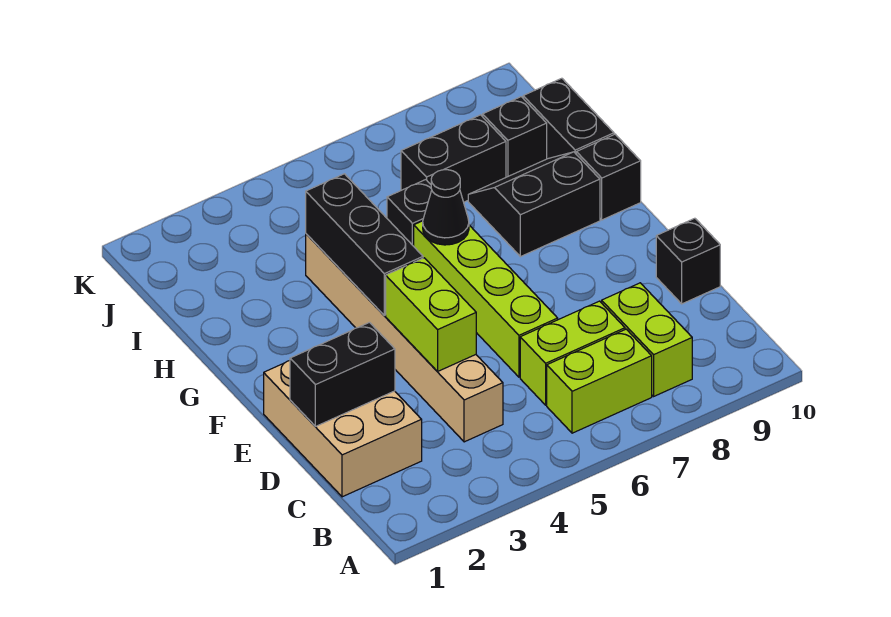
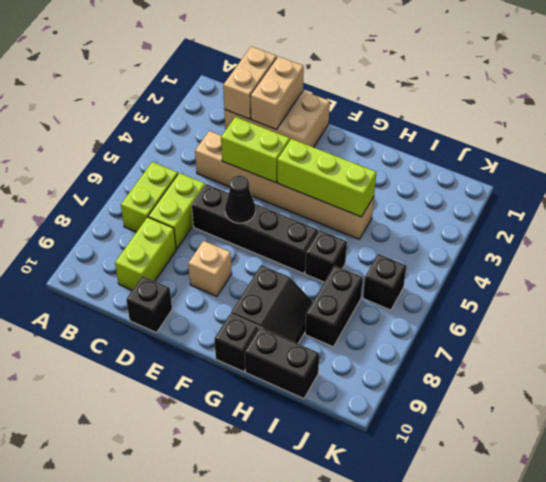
lime brick B8:C8 level 1 -> lime brick C8:C9 level 1
none -> tan brick C1:C2 level 2
black brick D1:D2 level 2 -> tan brick D1:D2 level 2
lime brick D6:G6 level 1 -> black brick D6:G6 level 1
none -> tan brick E8 level 1
black brick F4:H4 level 2 -> lime brick F4:H4 level 2
black cone G6 level 2 -> black cone E6 level 2
black brick I9 level 1 -> black brick J6 level 1

